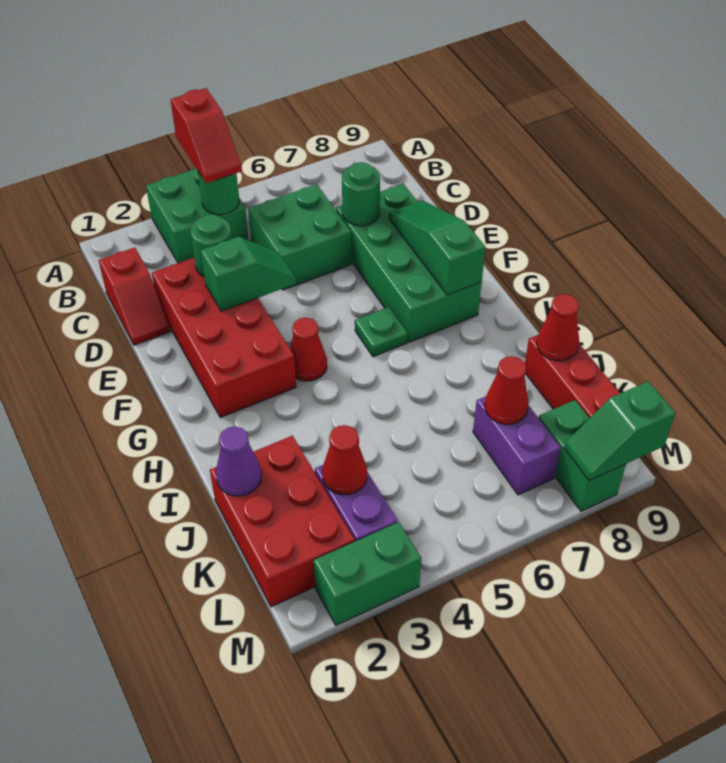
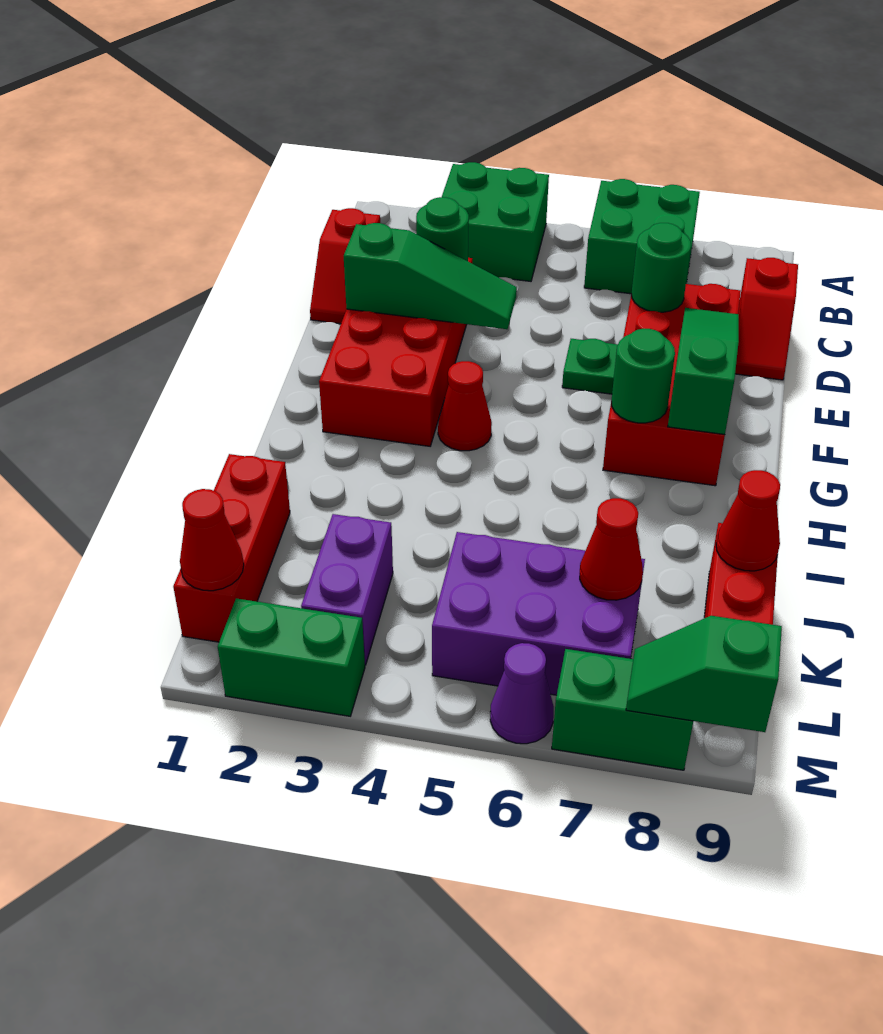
red slope A4:B4 level 3 top A -> red slope C9:D9 level 1 top C
green round brick B4 level 2 -> green round brick G7 level 2
green brick C5:D6 level 1 -> green brick A6:B7 level 1
green brick D7:G8 level 1 -> red brick D7:G8 level 1
green slope E3:E4 level 2 top 3 -> green slope E2:E4 level 2 top 2
green plate G6 level 1 -> green plate E6 level 1
red brick J1:L2 level 1 -> red brick J1:L1 level 1
purple cone J1 level 2 -> purple cone M6 level 1
red cone K3 level 2 -> red cone L1 level 2
purple brick K7:L7 level 1 -> purple brick K5:L7 level 1
green brick L8:M8 level 1 -> green brick M7:M8 level 1

